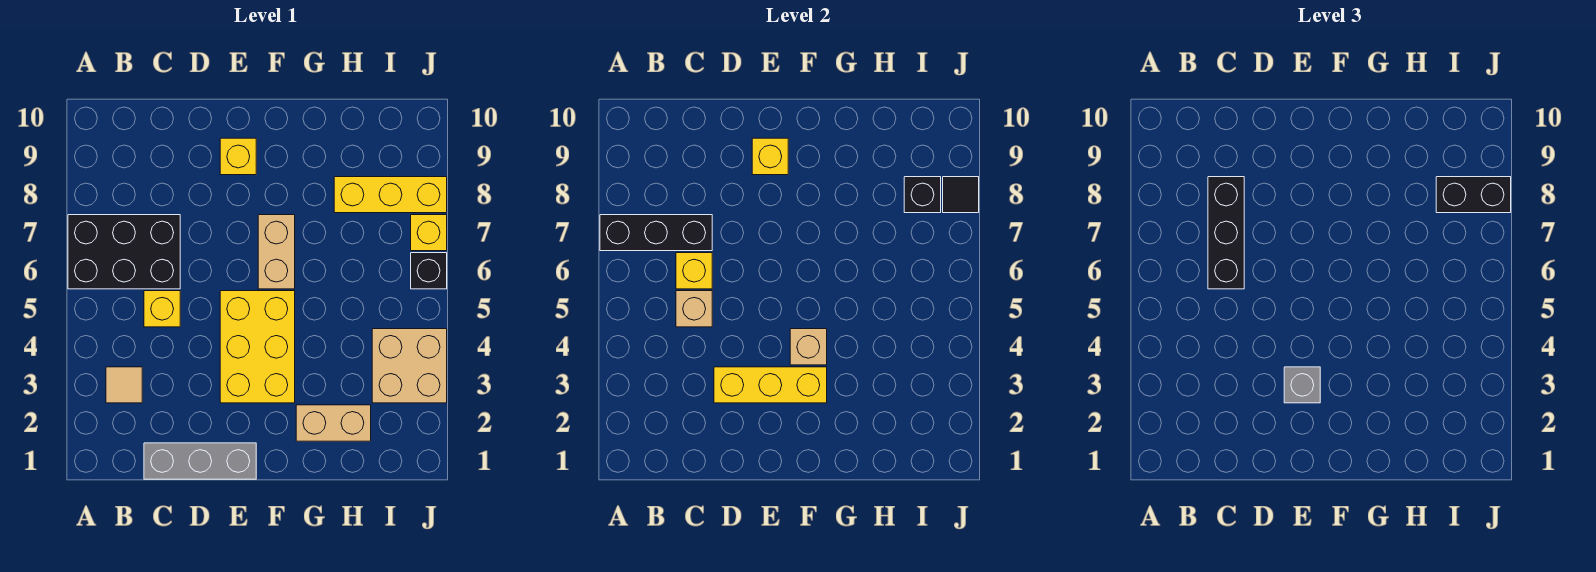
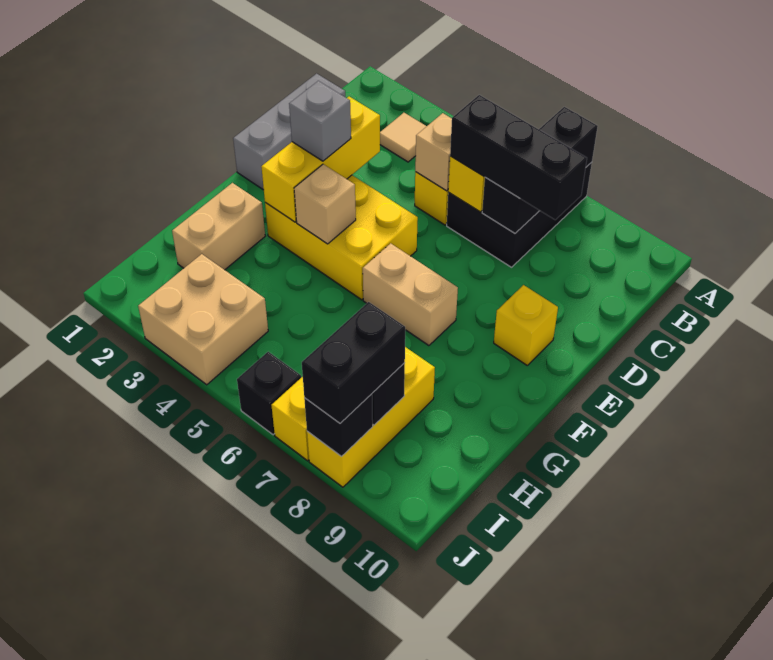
yellow brick E9 level 2 -> none
black tile J8 level 2 -> black brick J8 level 2

